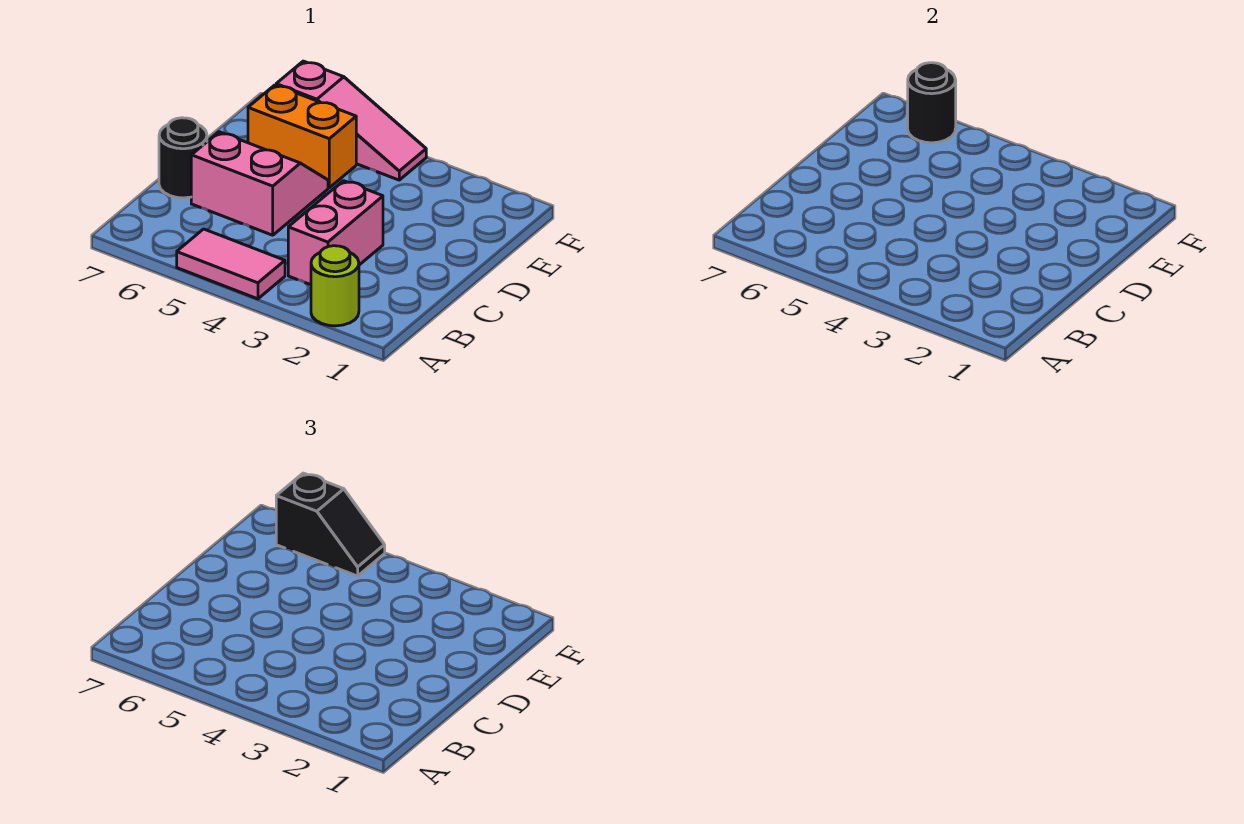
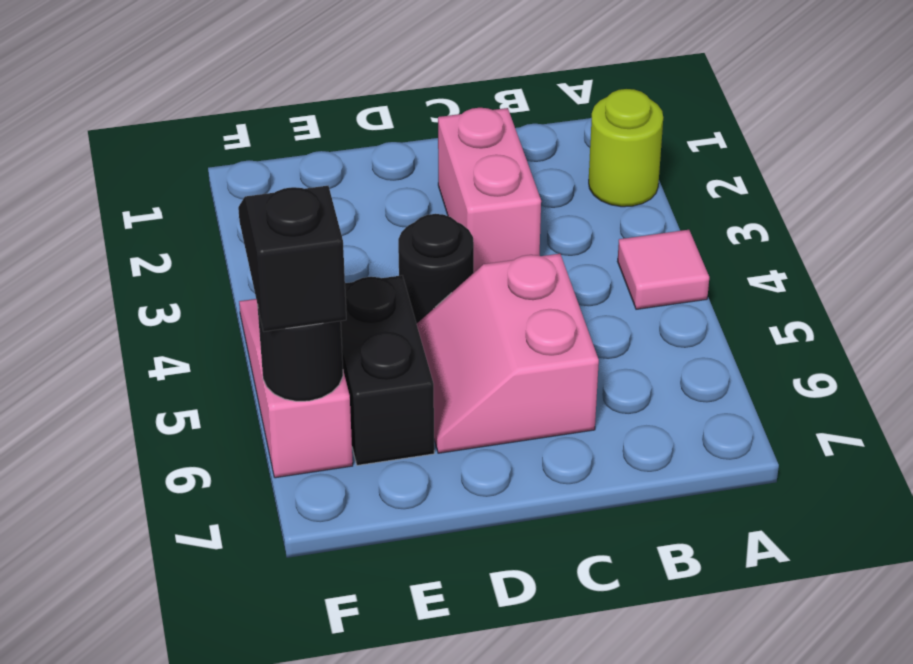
pink tile A4:A5 level 1 -> pink tile A4 level 1
pink brick B3:C3 level 1 -> pink brick C2:C3 level 1
black round brick C7 level 1 -> black round brick D4 level 1
orange brick E5:E6 level 1 -> black brick E5:E6 level 1

